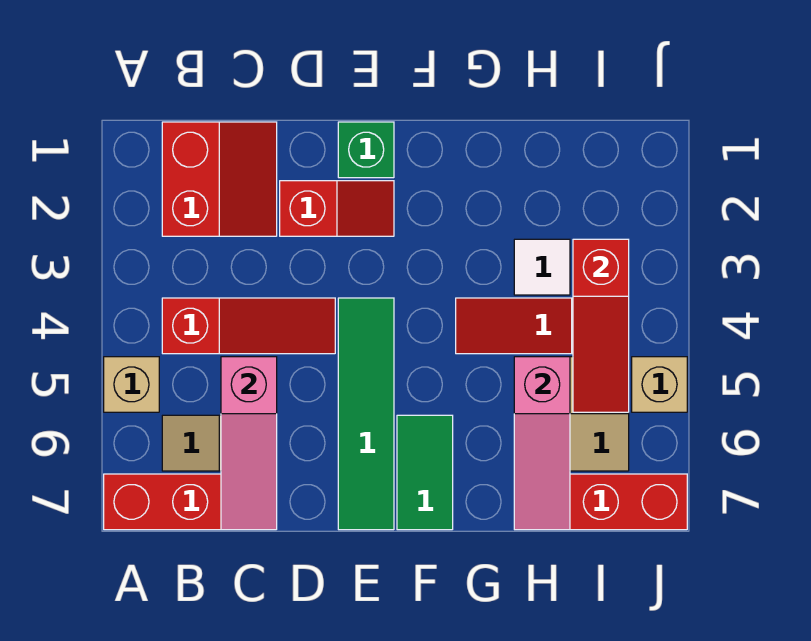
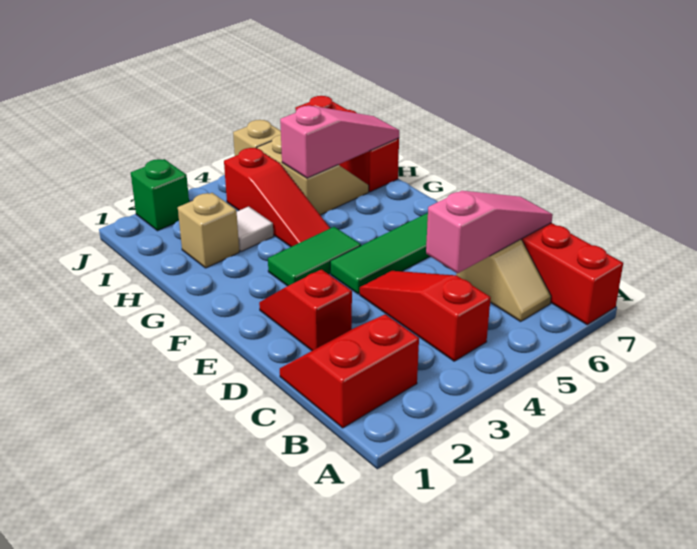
tan brick A5 level 1 -> tan brick H2 level 1
green brick E1 level 1 -> green brick J2 level 1
green tile F6:F7 level 1 -> green tile F3:F4 level 1
red slope I3:I5 level 2 top 3 -> none

